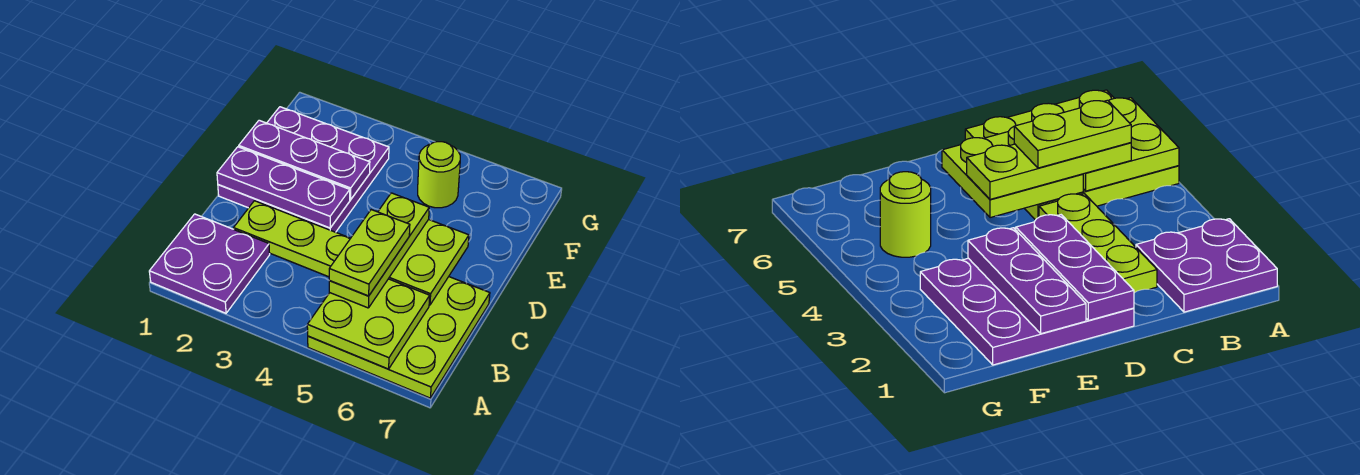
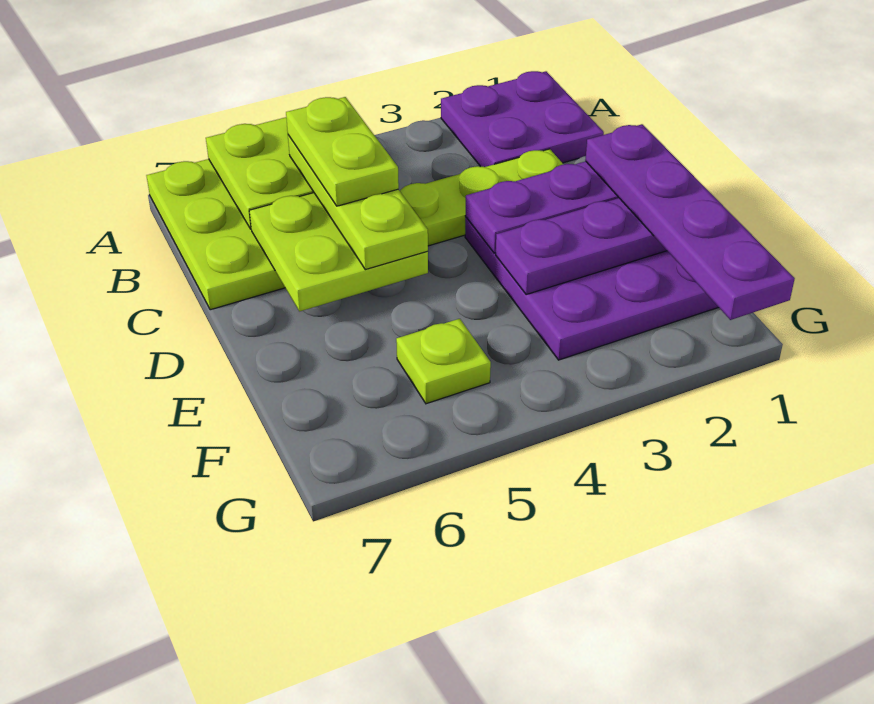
none -> purple plate D1:G1 level 3
lime round brick F5 level 1 -> lime plate F5 level 1

